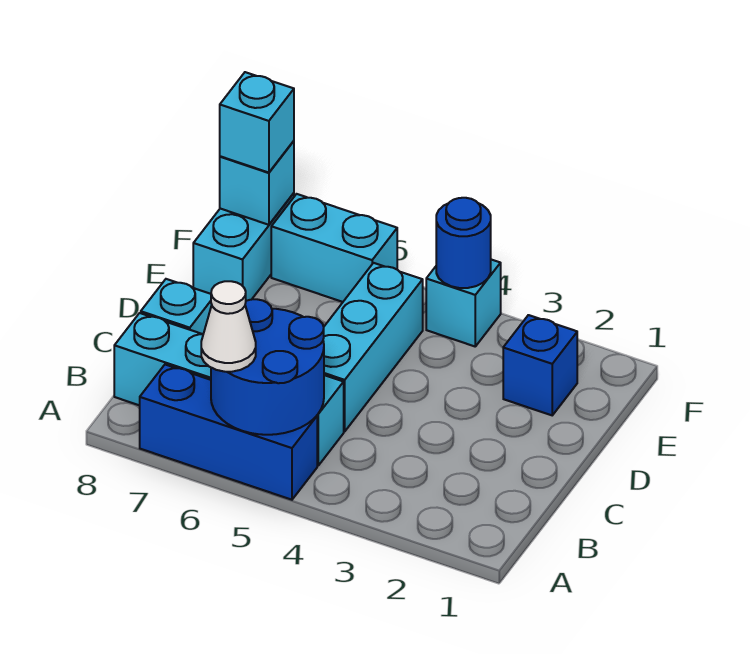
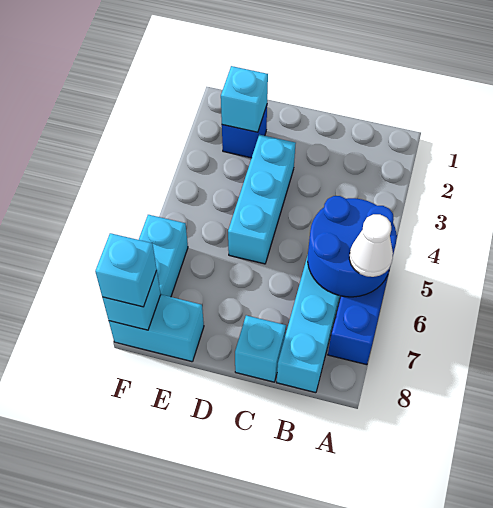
cyan brick C5:E5 level 1 -> cyan brick D3:D5 level 1
cyan brick F4 level 1 -> cyan brick E2 level 2
blue round brick F4 level 2 -> none

